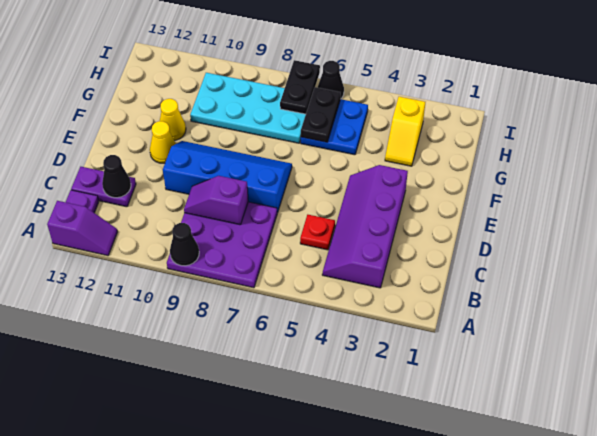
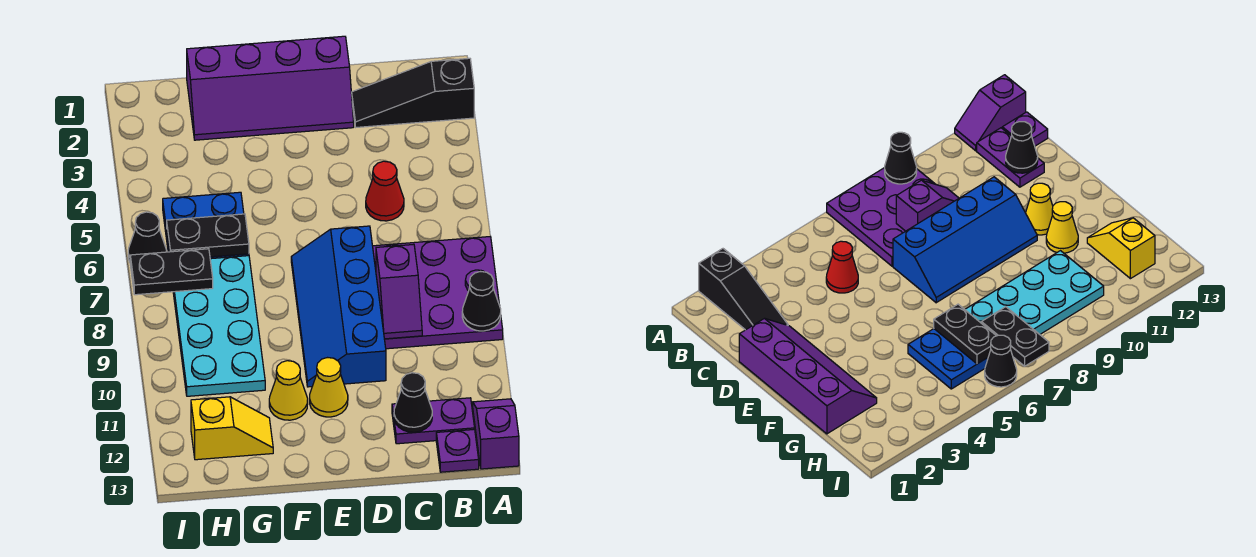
none -> black slope A2:C2 level 1 top A
purple slope B3:E4 level 1 top 3 -> purple slope D1:G2 level 1 top 1
red plate C5 level 1 -> red cone C5 level 1
purple plate C12:C13 level 1 -> purple plate B12:C12 level 1
yellow slope G3:H3 level 1 top H -> yellow slope G12:H12 level 1 top H

